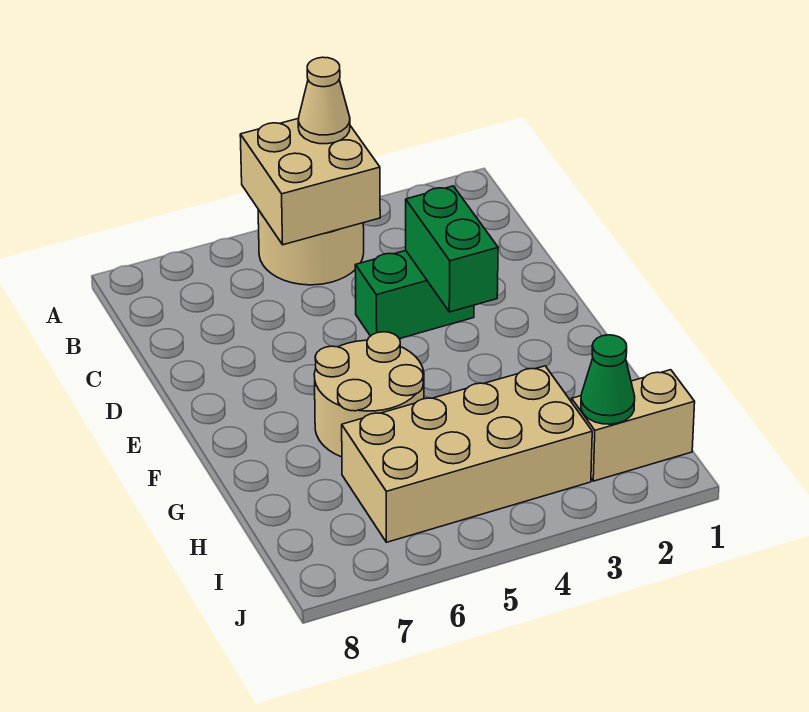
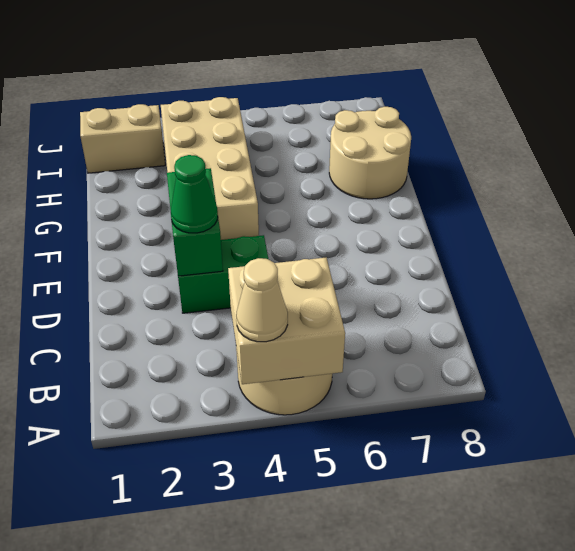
tan round brick F5:G6 level 1 -> tan round brick G7:H8 level 1
tan brick H3:I6 level 1 -> tan brick F3:I4 level 1
green cone I2 level 2 -> green cone D3 level 3

